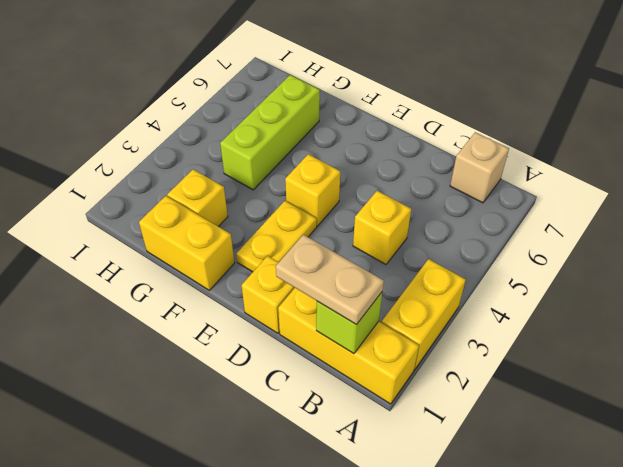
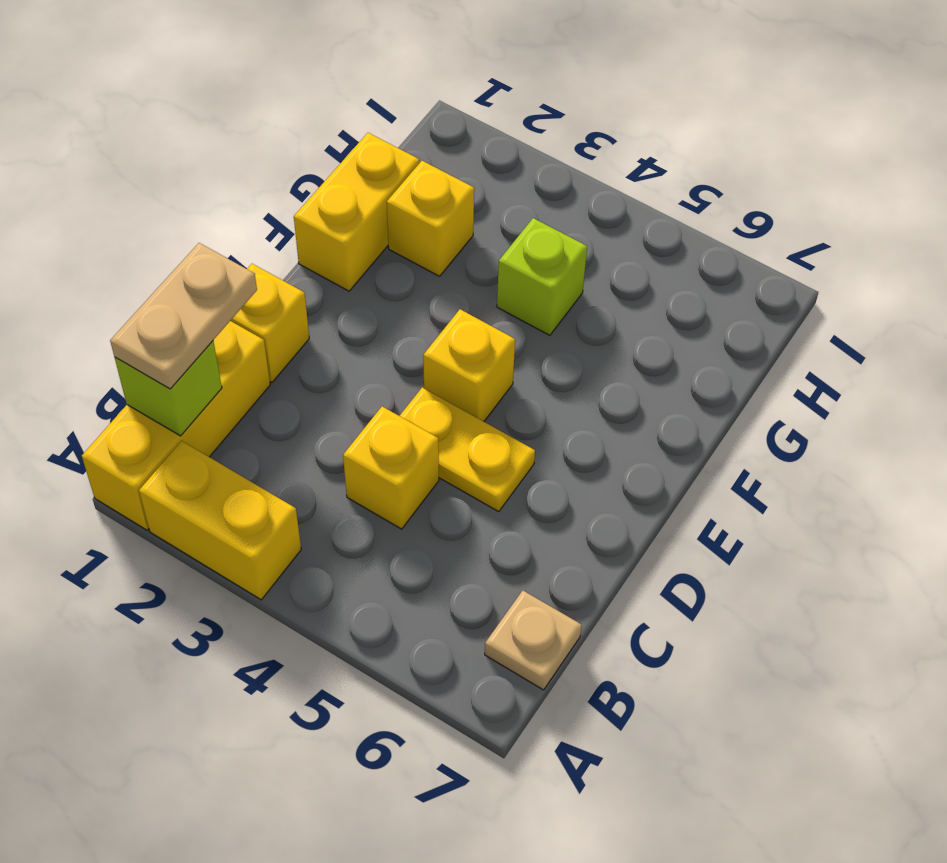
tan brick B7 level 1 -> tan plate B7 level 1
yellow plate E2:E3 level 1 -> yellow plate D4:D5 level 1
lime brick G4:G6 level 1 -> lime brick G4 level 1

